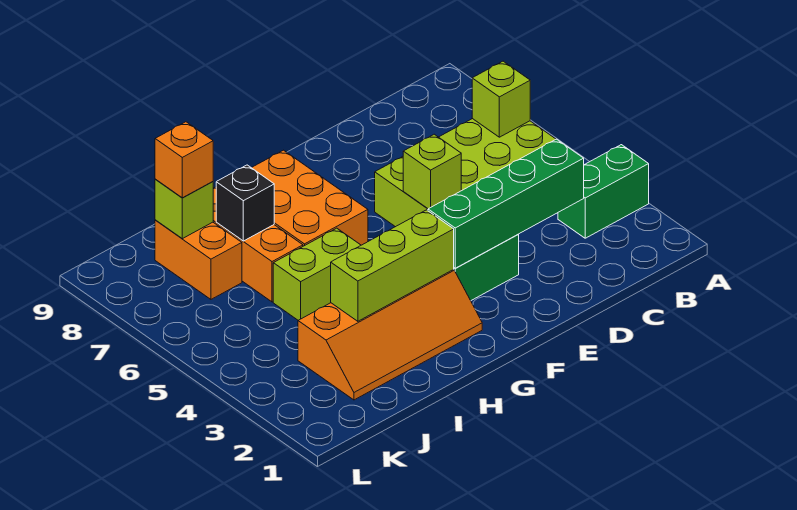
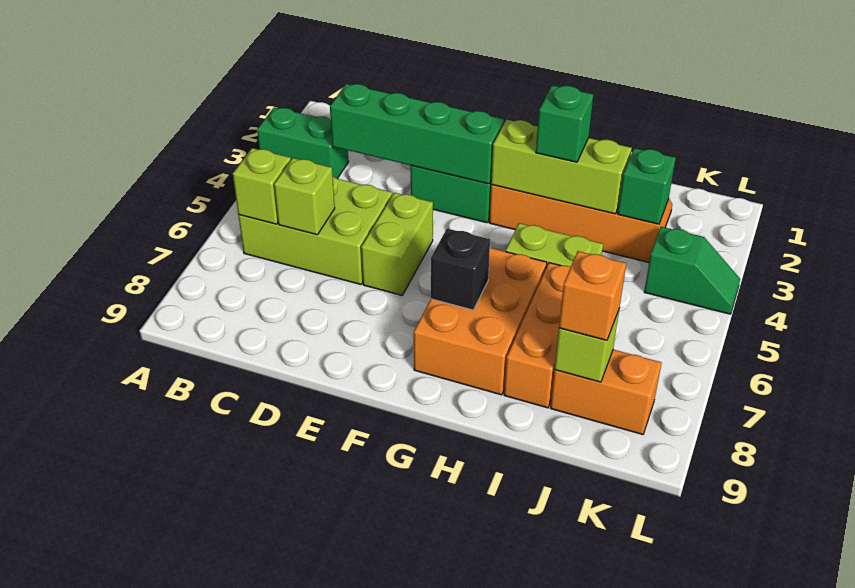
lime brick E5 level 2 -> lime brick C6 level 2
none -> green brick H3 level 3
black brick I7 level 2 -> black brick G7 level 2
none -> green brick J3 level 2
orange brick J7:J8 level 1 -> orange brick J8:K8 level 1
none -> green slope K4:L4 level 1 top K

